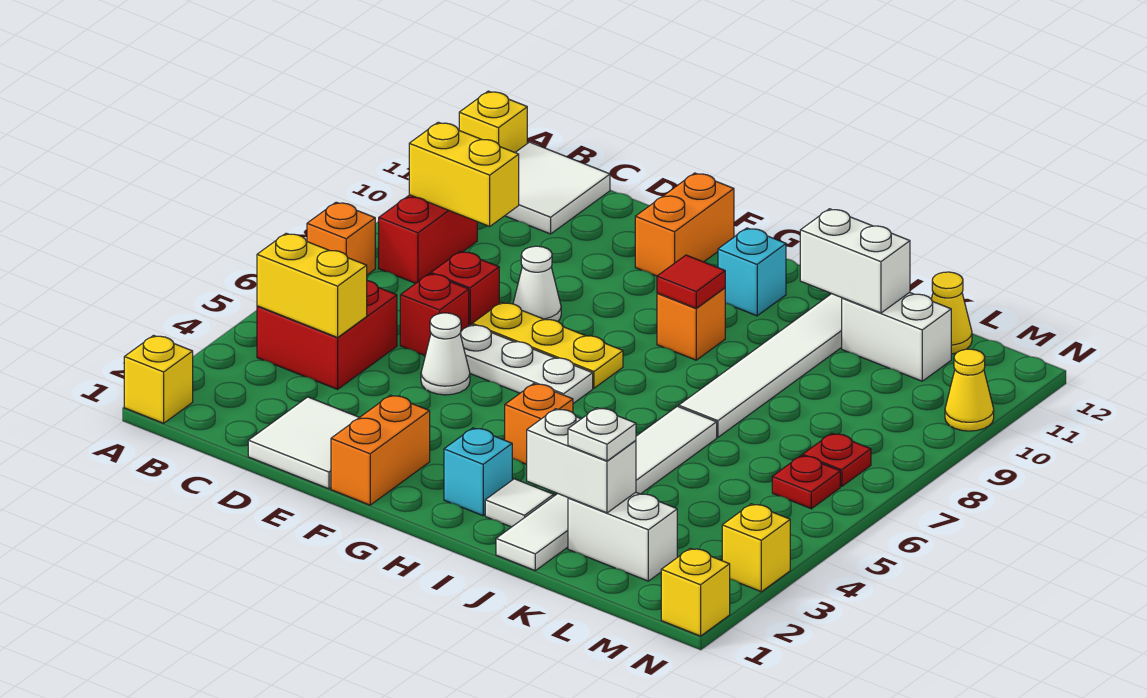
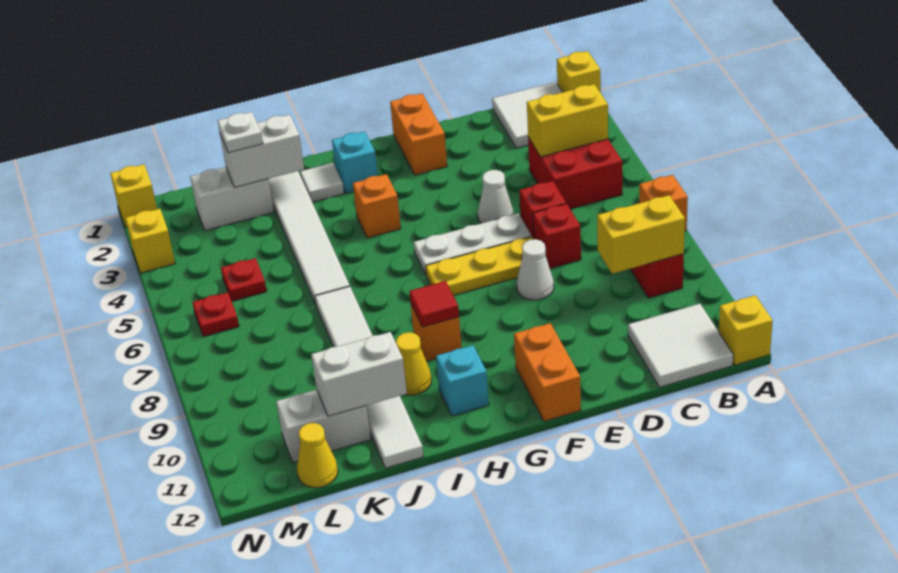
white tile D1:E2 level 1 -> white tile B1:C2 level 1
red plate M7 level 1 -> red plate L5 level 1
yellow cone N10 level 1 -> yellow cone I10 level 1

